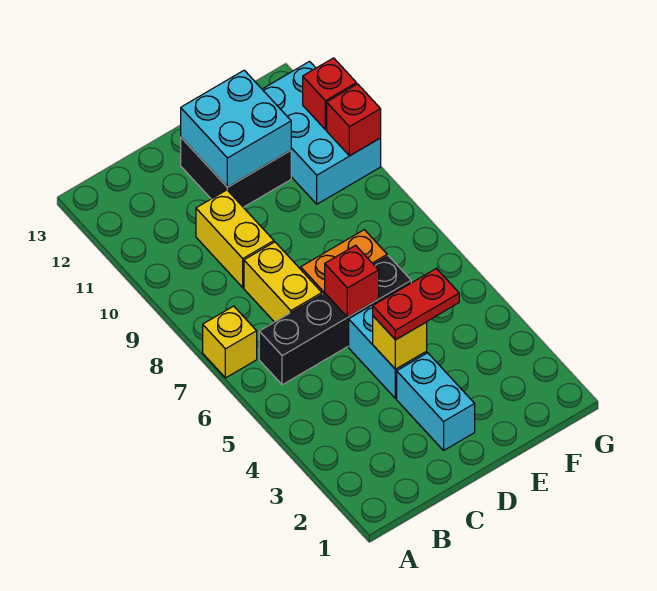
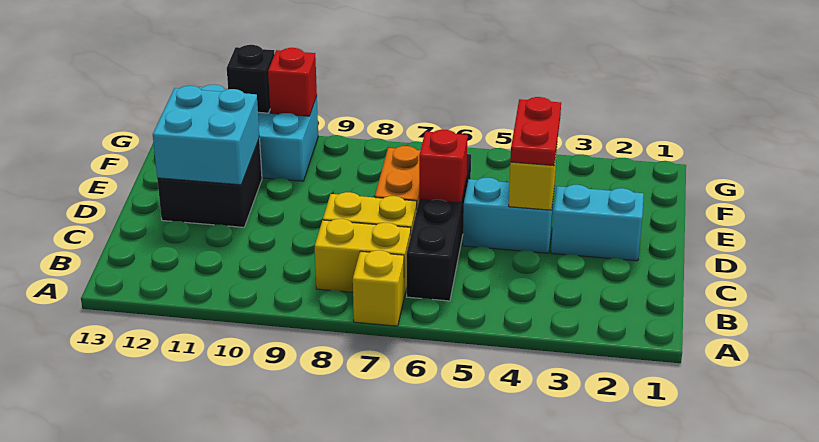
yellow brick C9:C10 level 1 -> yellow brick B7:B8 level 1
red brick G11 level 2 -> black brick G11 level 2

